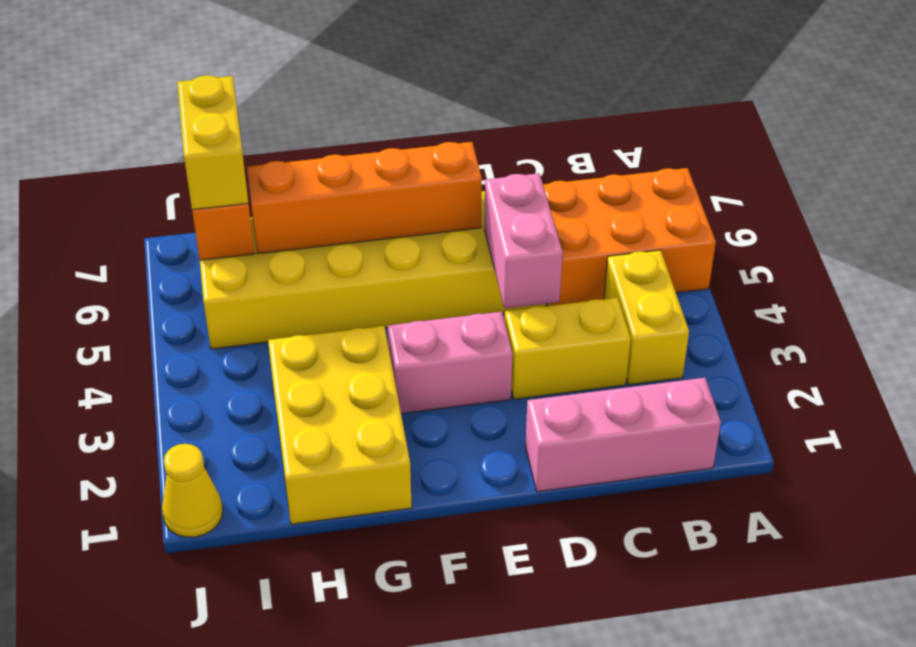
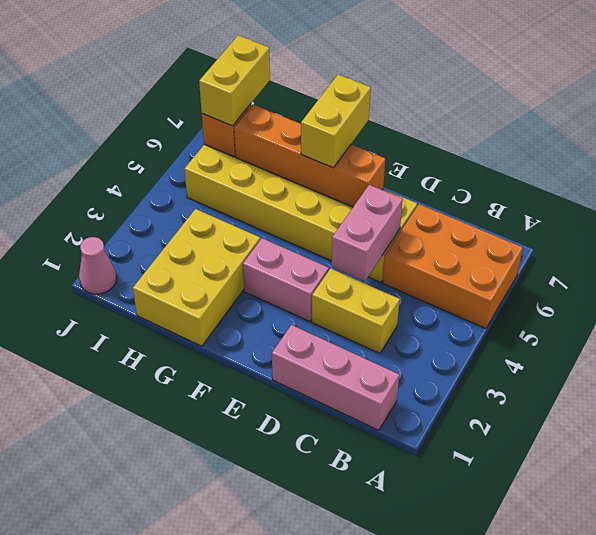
yellow brick B3:B4 level 1 -> yellow brick F6:F7 level 3
yellow cone J1 level 1 -> pink cone J1 level 1

